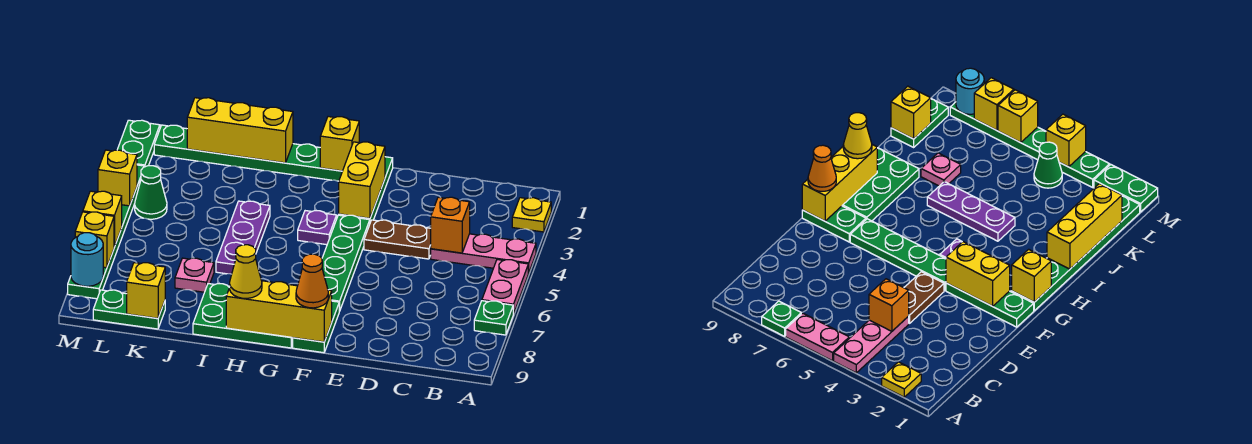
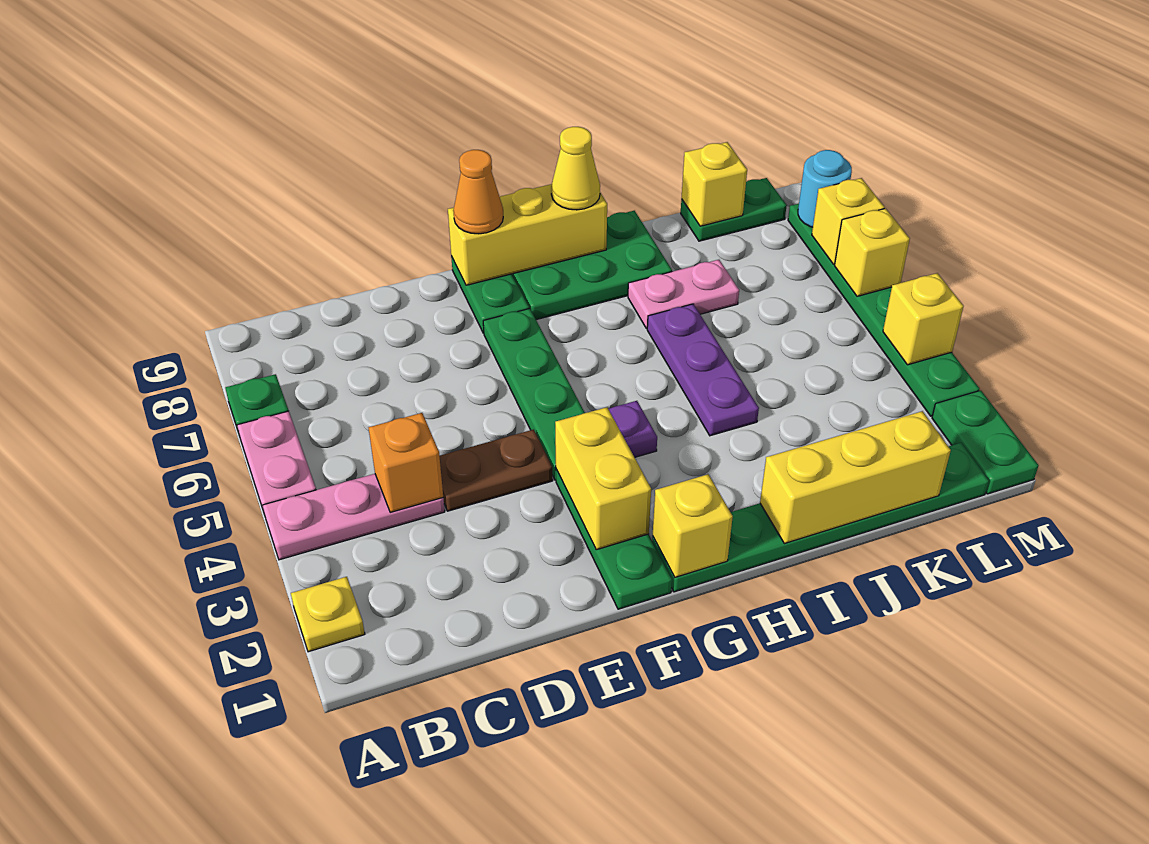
pink plate J7 level 1 -> pink plate I7:J7 level 1
green cone L4 level 1 -> none

